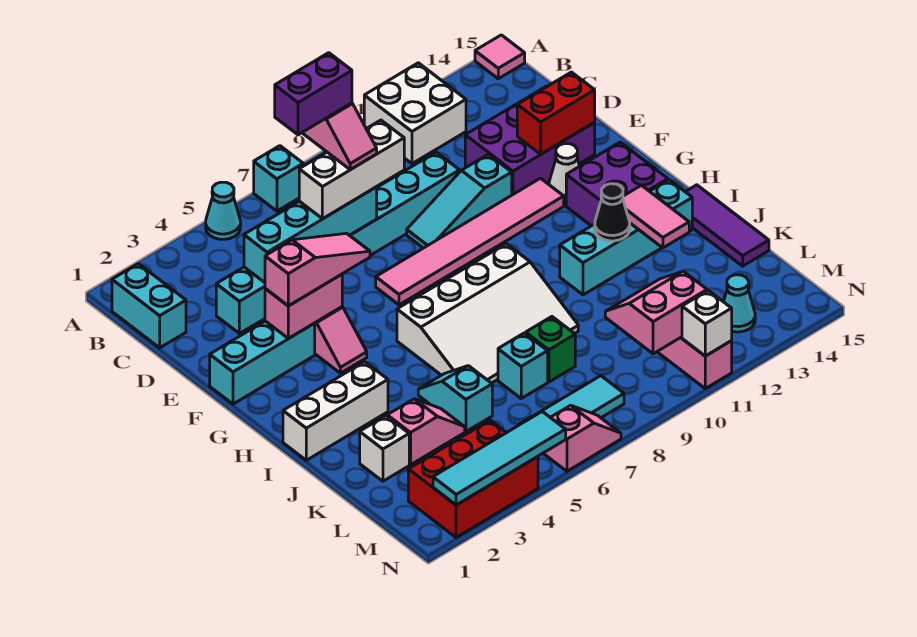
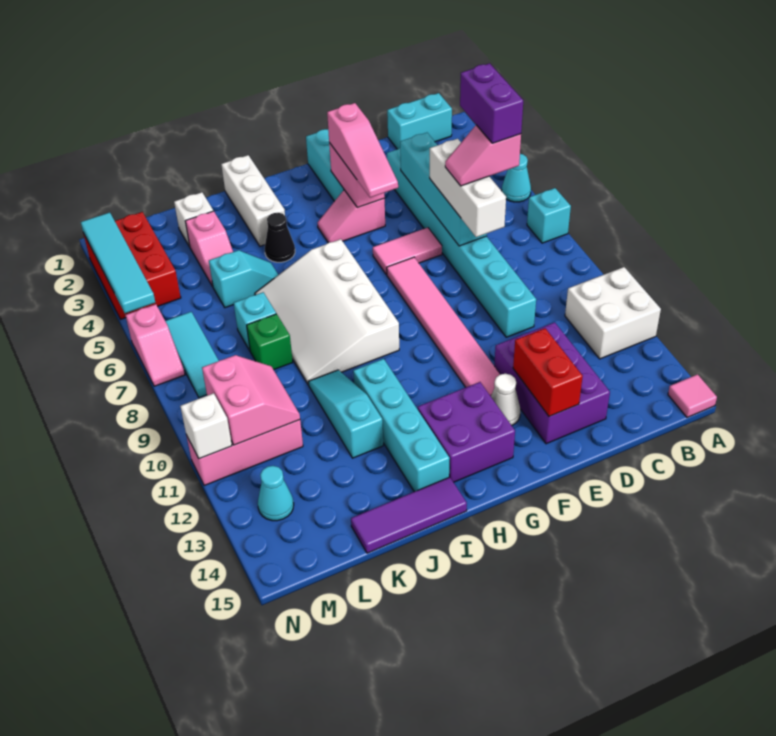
cyan slope E9:E11 level 1 top 11 -> cyan slope J10:J12 level 1 top 12
black cone I12 level 2 -> black cone I4 level 1
pink tile I13:J13 level 2 -> pink tile E6:F6 level 1

